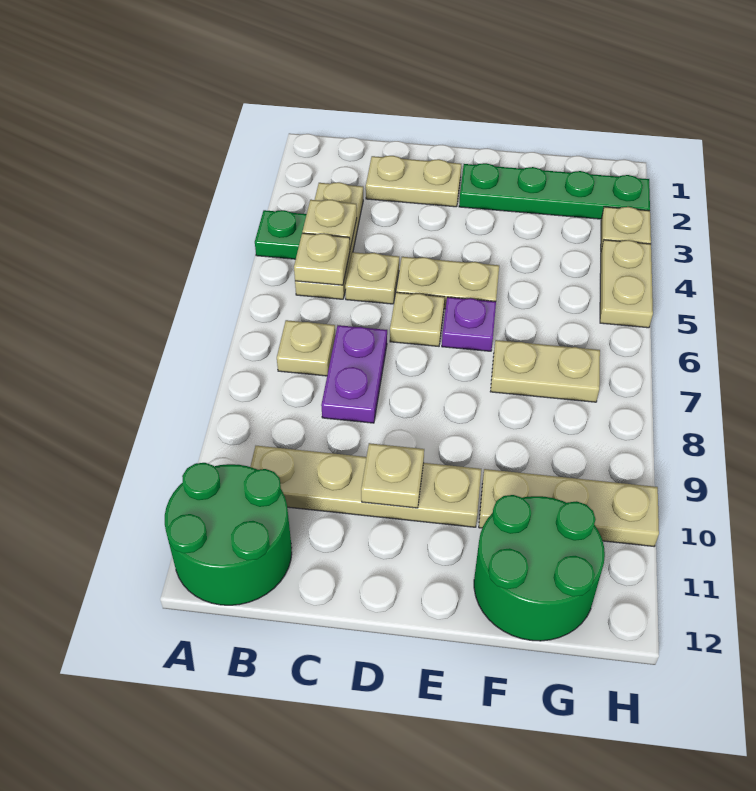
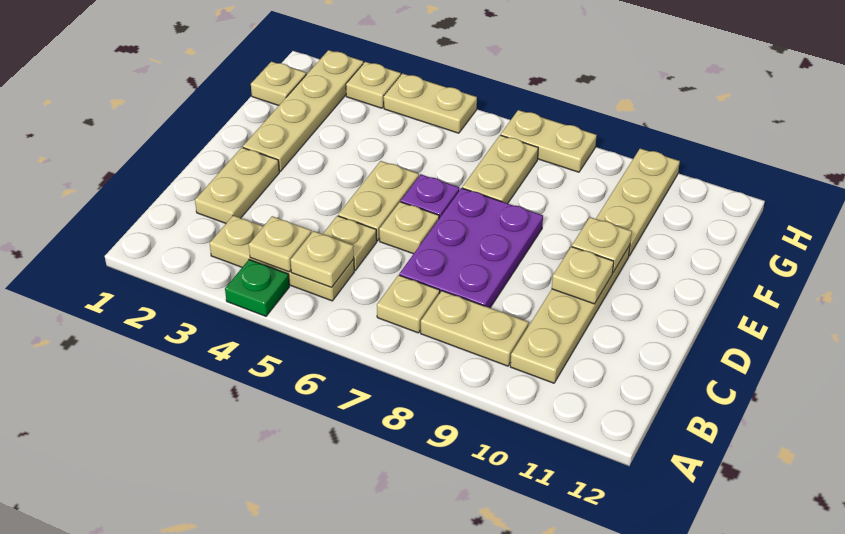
green round brick A11:B12 level 1 -> none
none -> tan plate B8:B9 level 1
purple plate C7:C8 level 1 -> purple plate C7:E8 level 1
green plate E2:H2 level 1 -> tan plate E2:H2 level 1
none -> tan plate E10 level 2
green round brick F11:G12 level 1 -> none
none -> tan plate G1 level 1
none -> tan plate H7:H8 level 1

